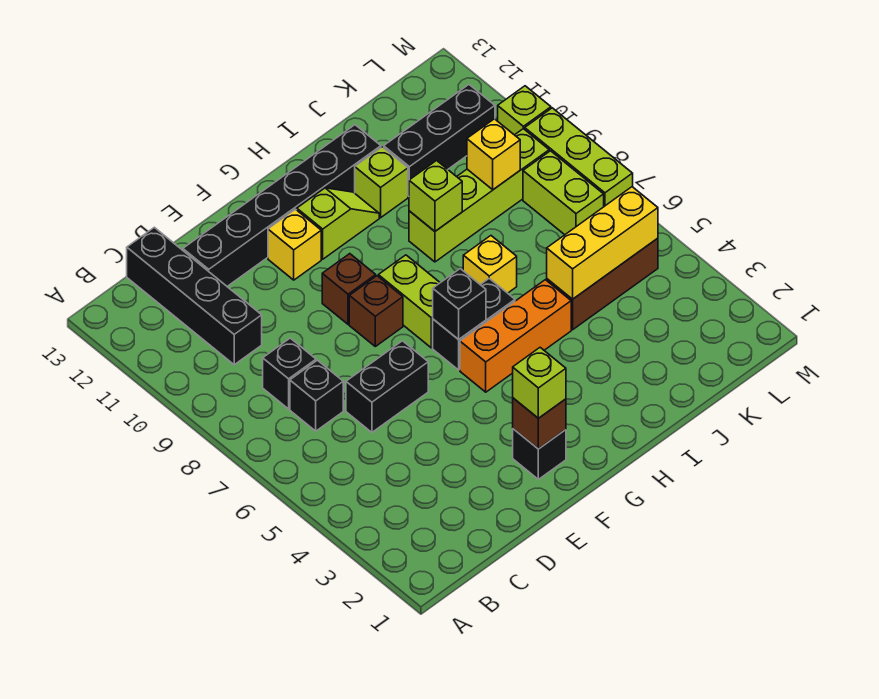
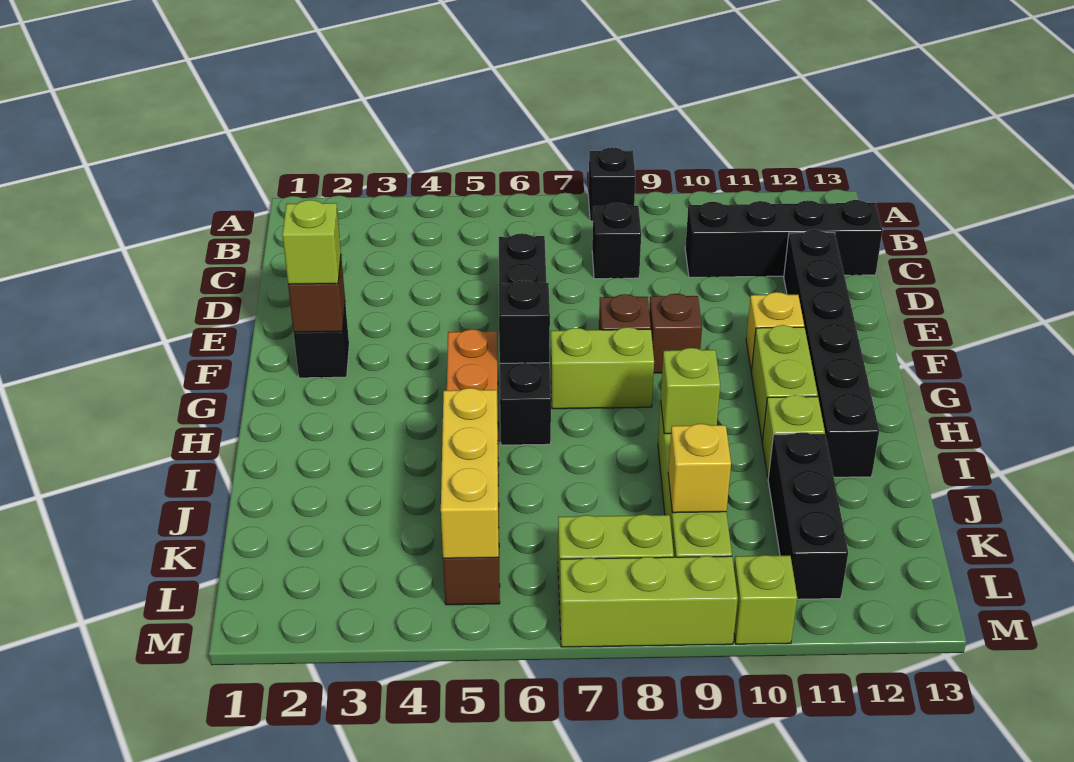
black brick C7 level 1 -> black brick A8 level 1
lime slope G11:H11 level 1 top G -> lime brick G11:H11 level 1
yellow brick I7 level 1 -> none

